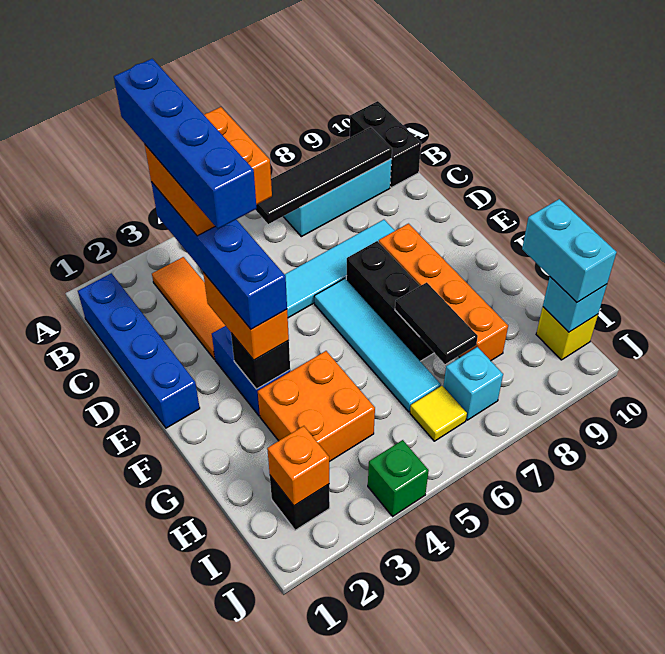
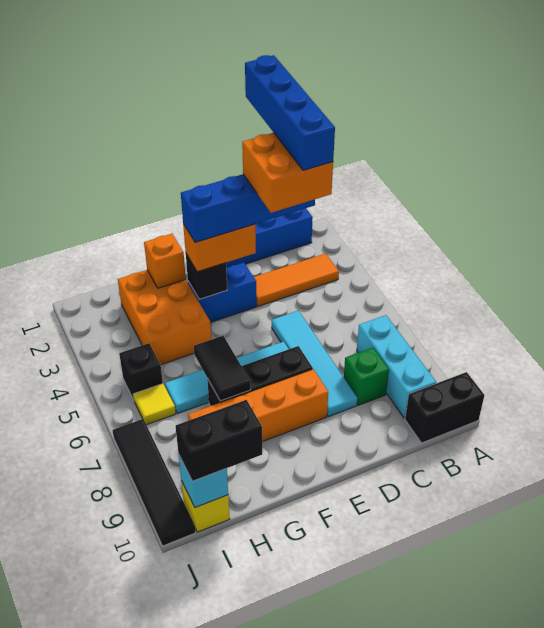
blue brick B3:E3 level 6 -> blue brick C1:C4 level 6
black tile B6:B9 level 2 -> black tile J7:J10 level 1
orange brick G3:H4 level 1 -> orange brick G2:H4 level 1
black tile G7:H7 level 2 -> black tile G6:G7 level 2
cyan brick H10:I10 level 3 -> black brick H10:I10 level 3
black brick I2 level 1 -> black brick I5 level 1
orange brick I2 level 2 -> orange brick G2 level 2
cyan brick I7 level 1 -> none
green brick J4 level 1 -> green brick C8 level 1

